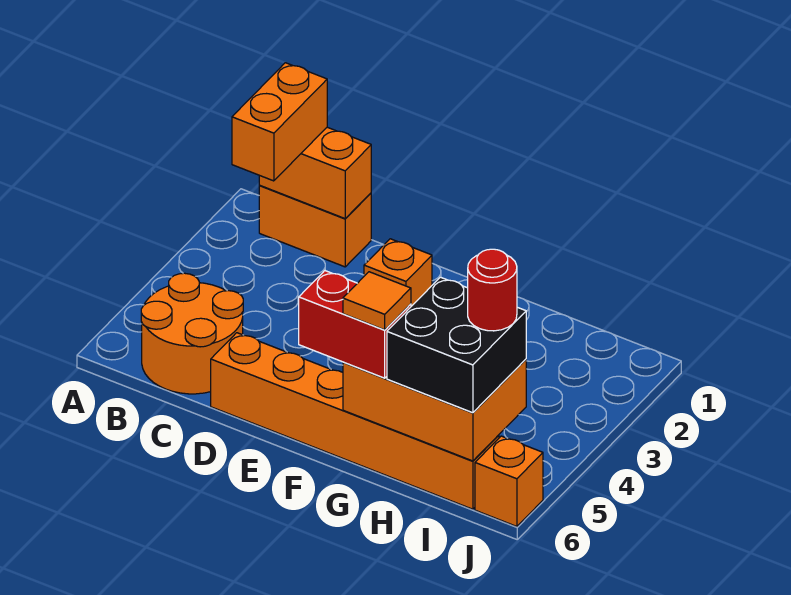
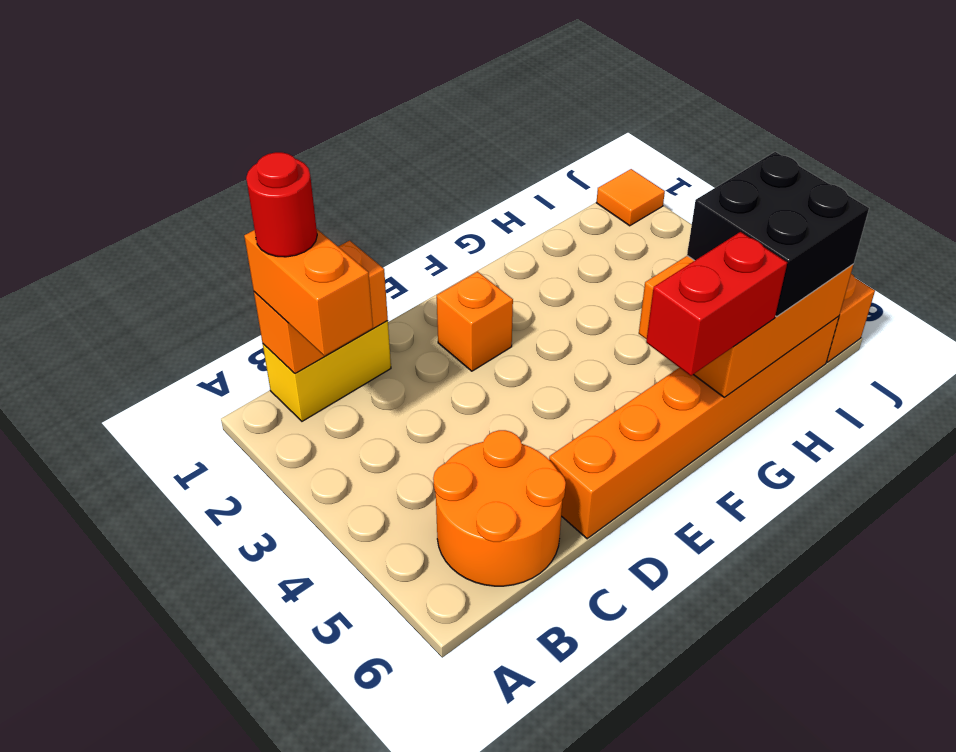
orange brick B1:C1 level 1 -> yellow brick B1:C1 level 1
orange tile G6 level 4 -> orange tile J1 level 1
red round brick I5 level 4 -> red round brick B1 level 4

